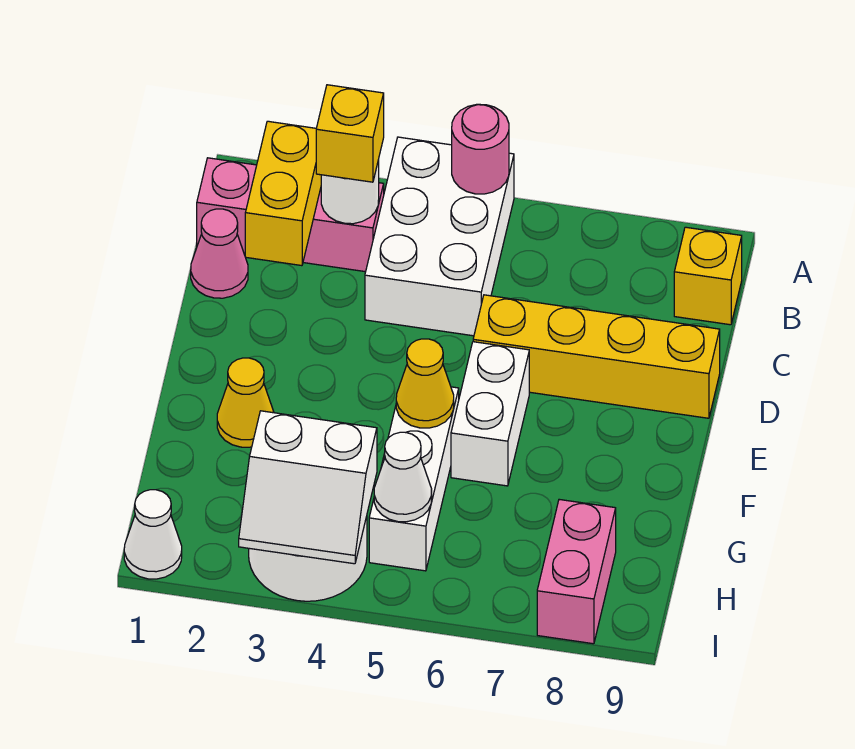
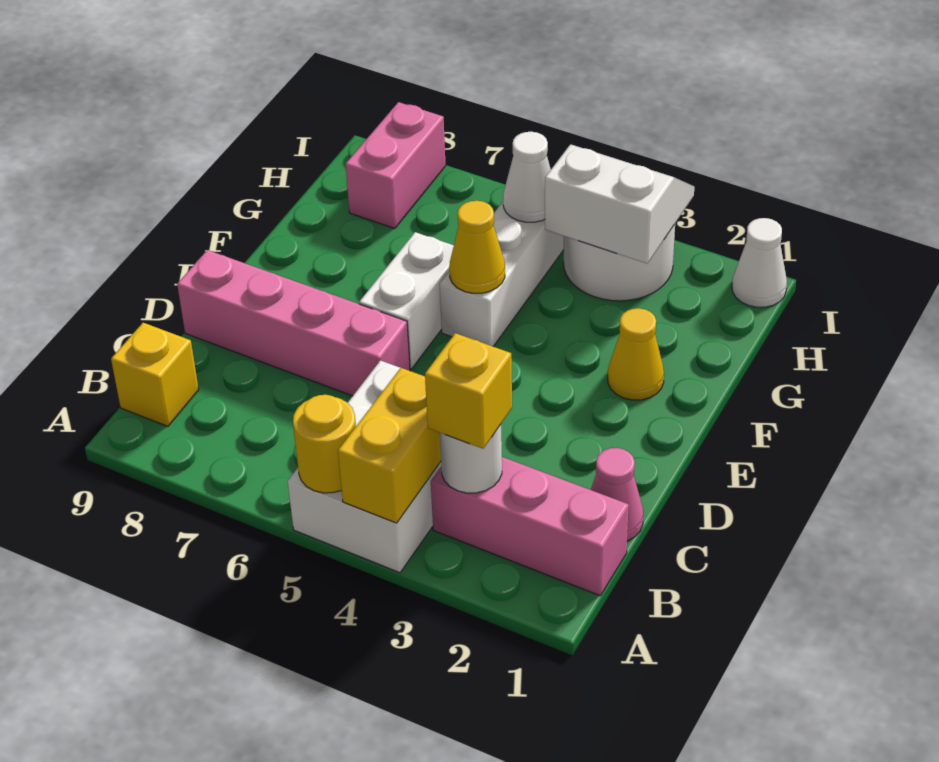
pink round brick A5 level 2 -> yellow round brick A5 level 2
yellow brick B2:C2 level 2 -> yellow brick A4:B4 level 2
yellow brick D6:D9 level 1 -> pink brick D6:D9 level 1

